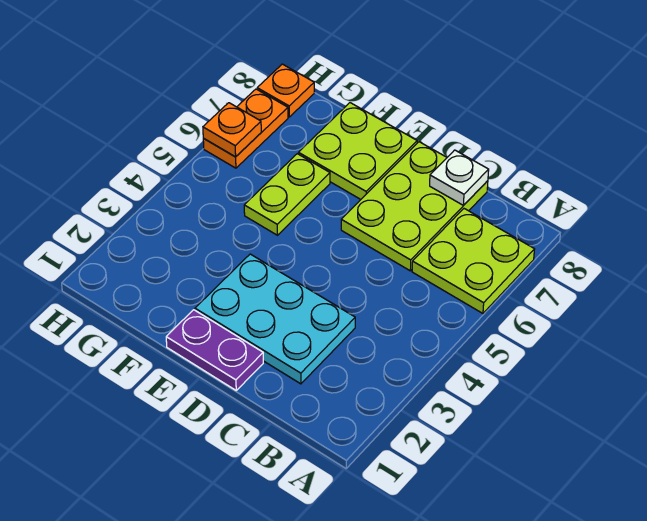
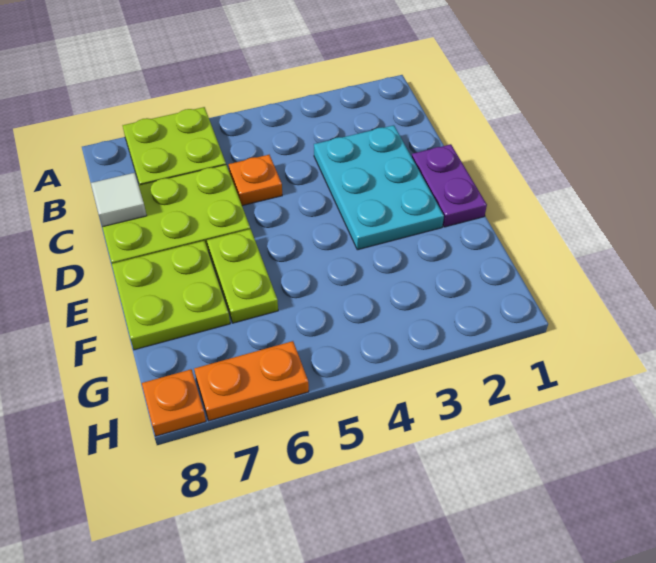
white plate C8 level 2 -> white tile C8 level 2
lime plate F5:F6 level 1 -> lime plate E6:F6 level 1
orange plate H6 level 2 -> orange plate C5 level 1

